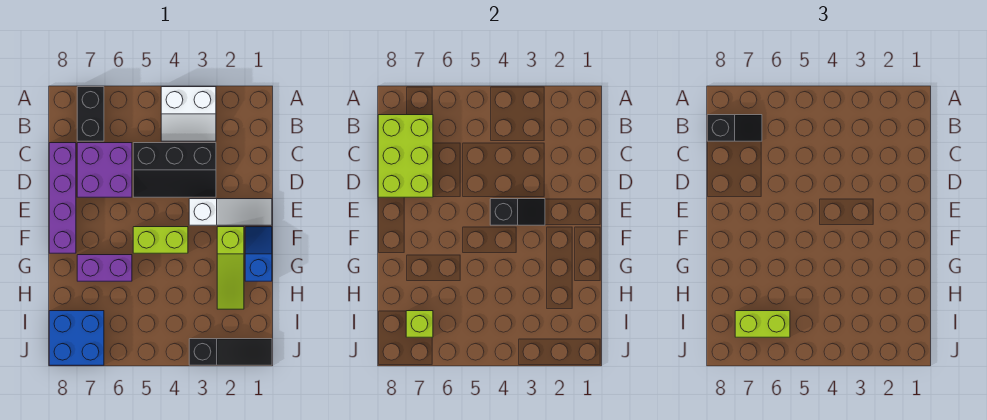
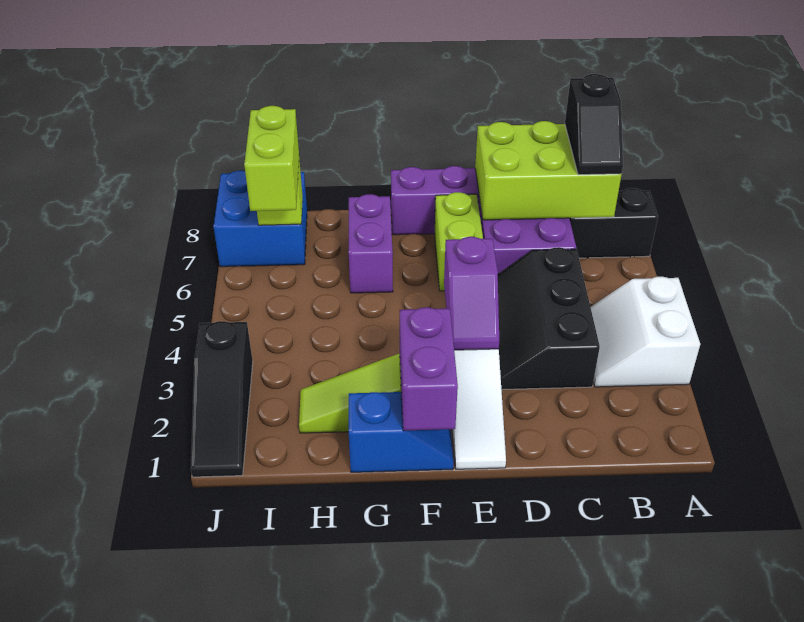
black slope E3:E4 level 2 top 4 -> purple slope E3:E4 level 2 top 4
none -> purple brick F1:F2 level 2
lime brick F4:F5 level 1 -> lime brick E6:E7 level 1

